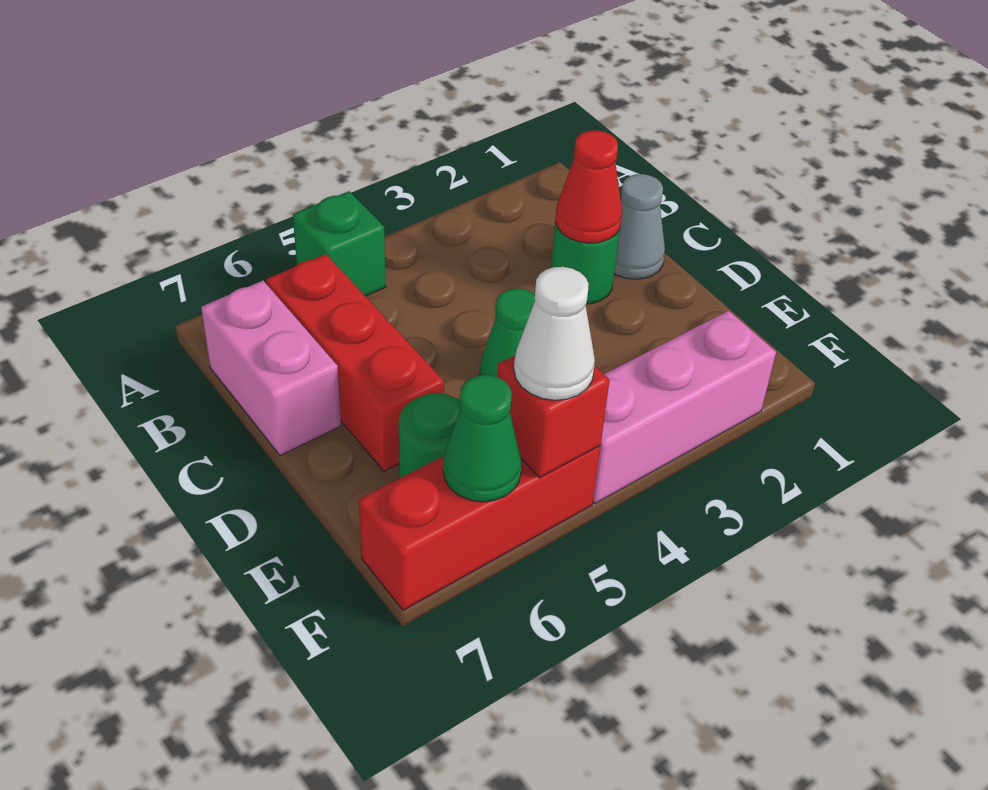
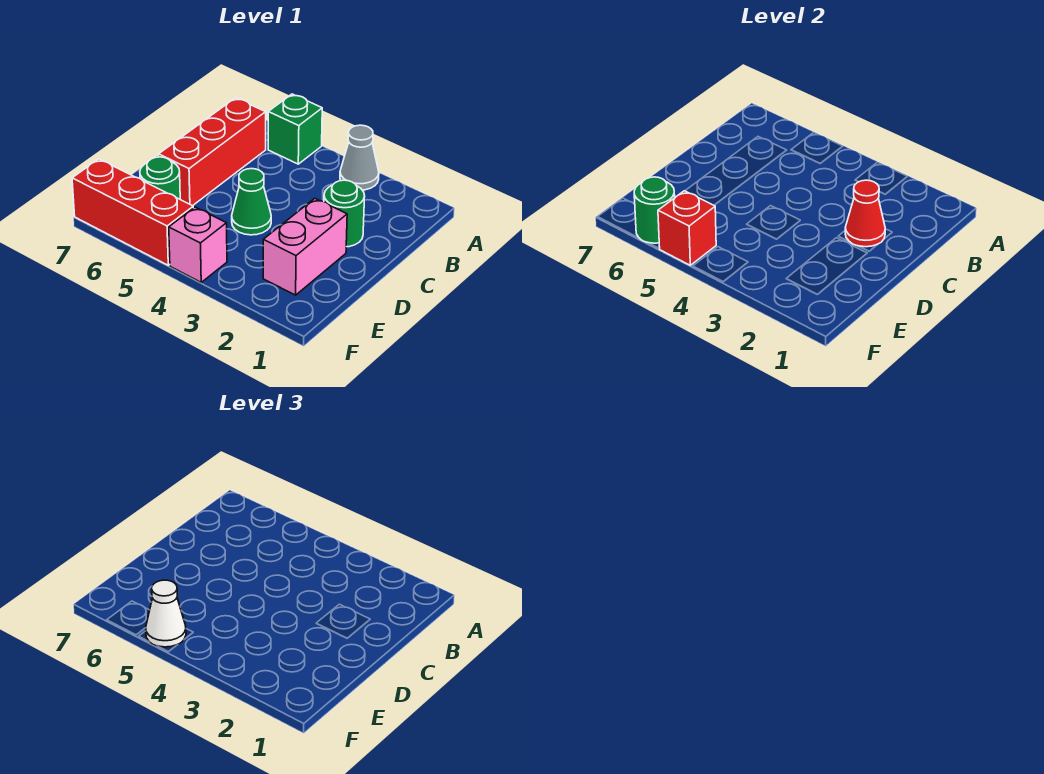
pink brick B7:C7 level 1 -> pink brick D2:E2 level 1
grey cone C1 level 1 -> grey cone A3 level 1
pink brick F2:F4 level 1 -> pink brick F4 level 1
green cone F6 level 2 -> green round brick F6 level 2

